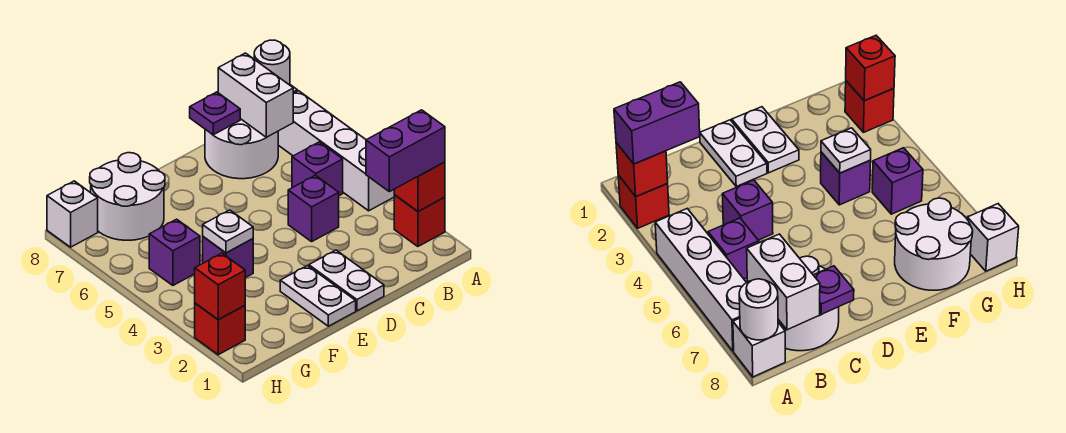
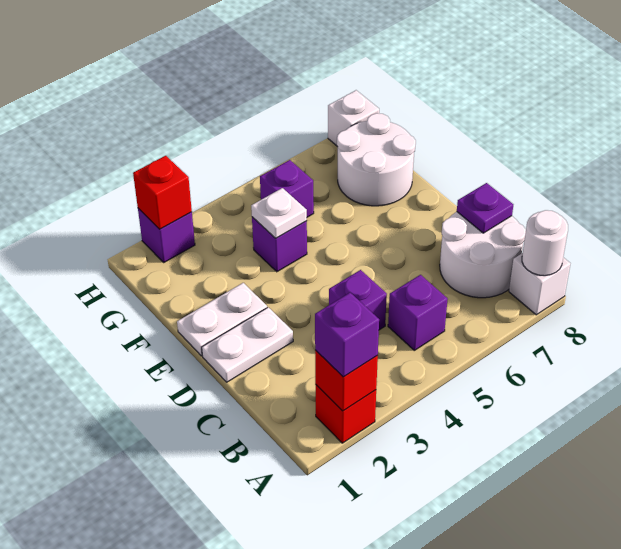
purple brick A2:B2 level 3 -> purple brick A2 level 3
white brick A4:A7 level 1 -> none
white brick B7:B8 level 2 -> none
red brick H2 level 1 -> purple brick H2 level 1

